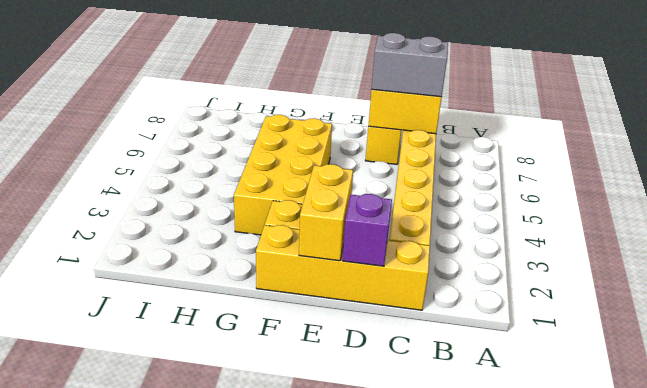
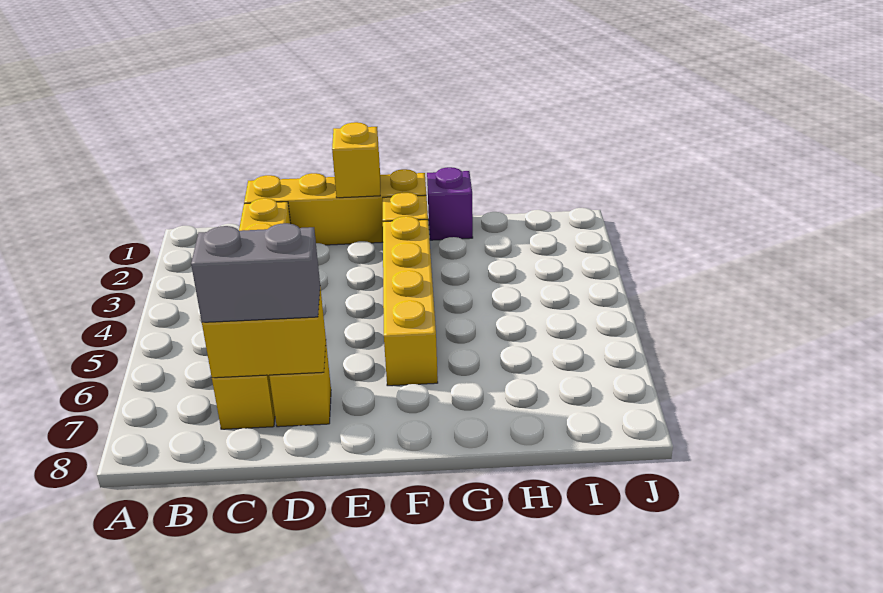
purple brick D1 level 2 -> purple brick G1 level 1
yellow brick E1:E2 level 2 -> yellow brick E1 level 2
yellow brick F3:G6 level 1 -> yellow brick F3:F6 level 1

